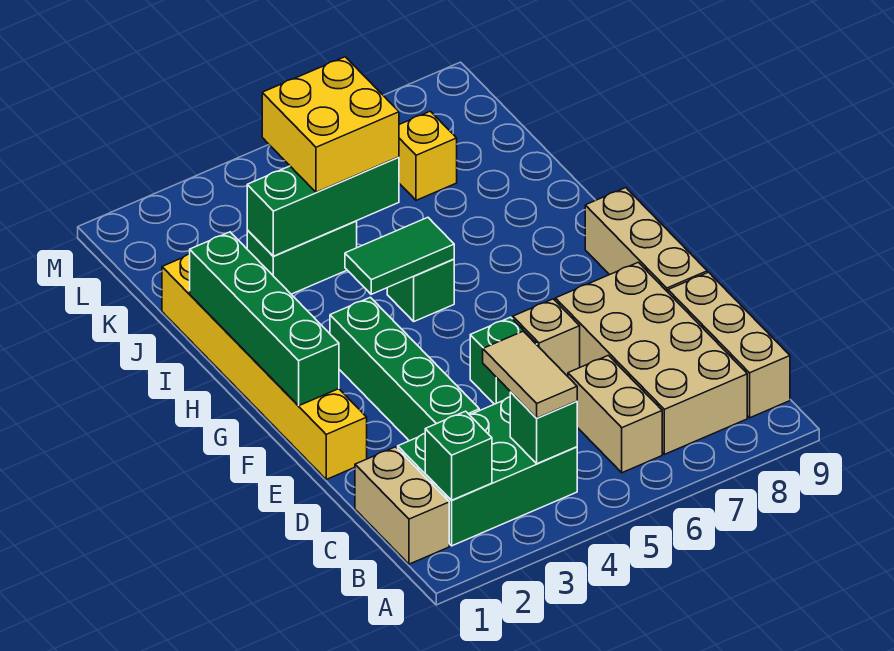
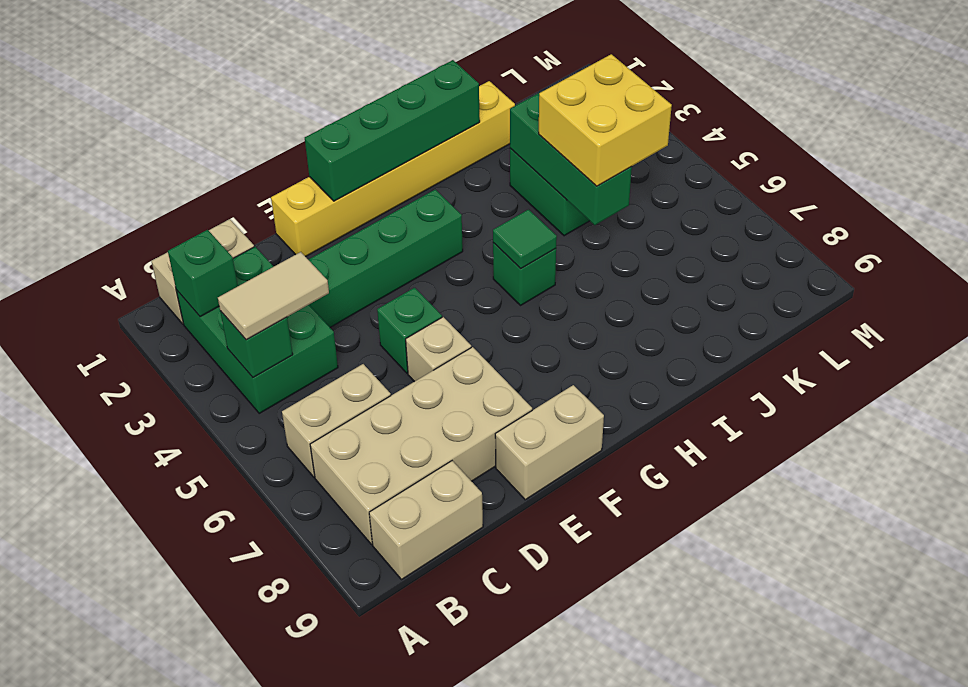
tan brick B9:D9 level 1 -> tan brick B9:C9 level 1
tan brick E9:G9 level 1 -> tan brick E9:F9 level 1
green tile H4:H5 level 2 -> green tile H5 level 2
yellow brick K7 level 1 -> none

